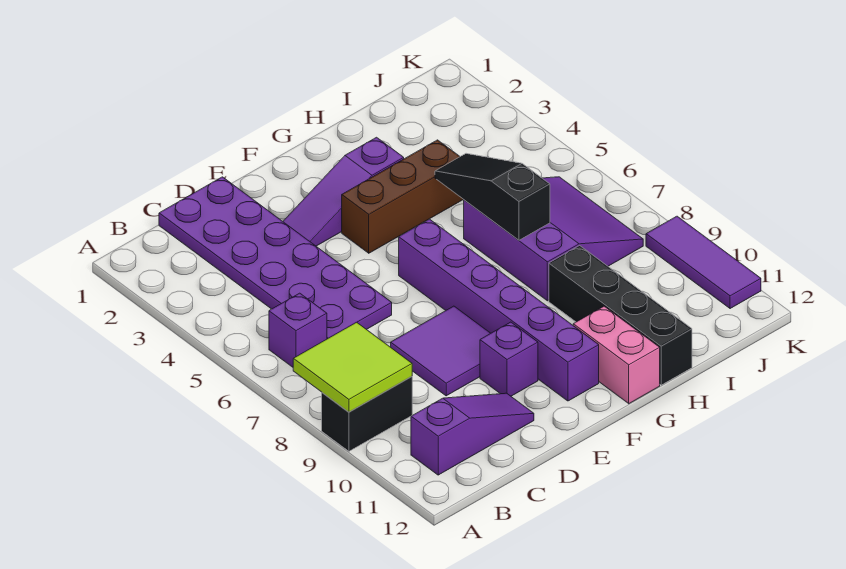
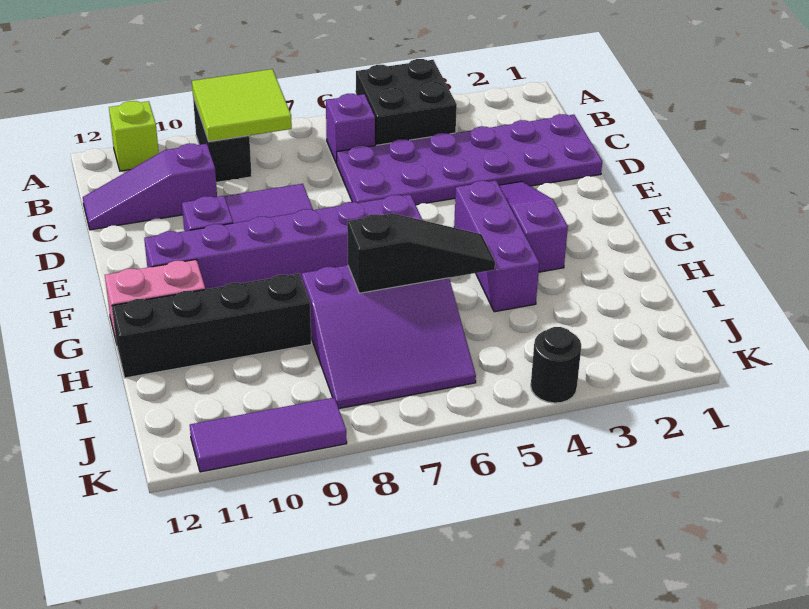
none -> black brick A4:B5 level 1
none -> lime brick A11 level 1
purple slope B11:D11 level 1 top B -> purple slope C10:C12 level 1 top 10
brown brick F4:H4 level 1 -> purple brick F4:H4 level 1
none -> black round brick K4 level 1

